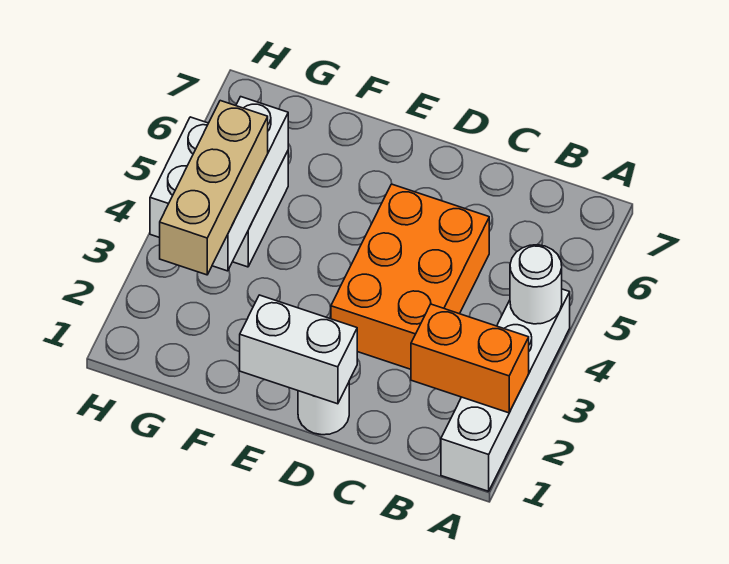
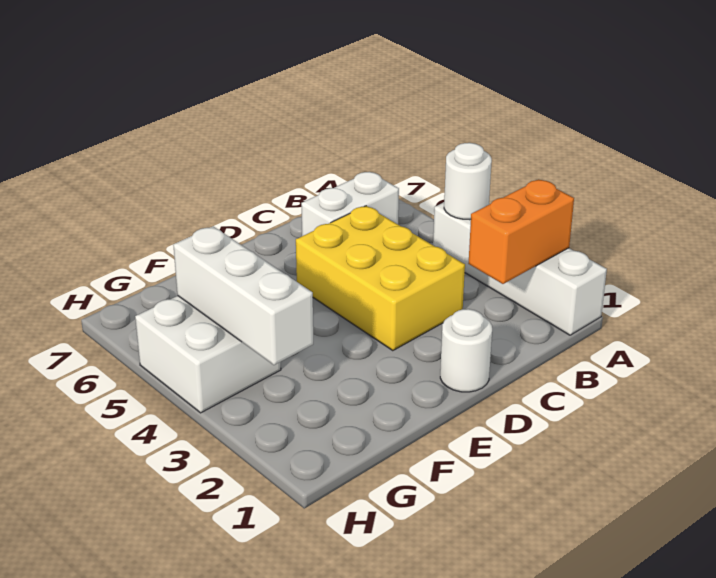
orange brick C3:D5 level 1 -> yellow brick C3:D5 level 1
white brick D1:E1 level 2 -> white brick B6:C6 level 1
tan brick G2:G4 level 3 -> none

